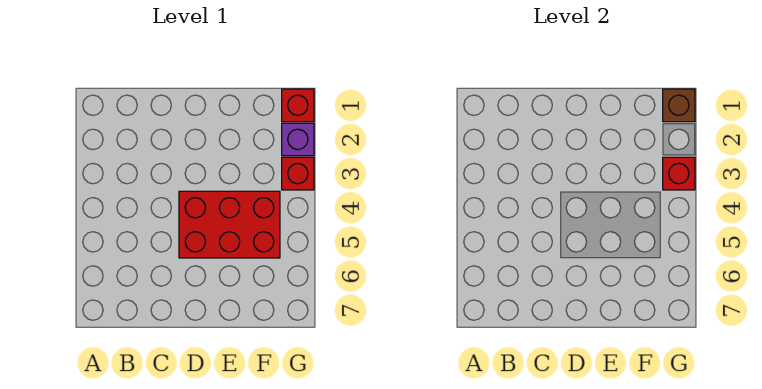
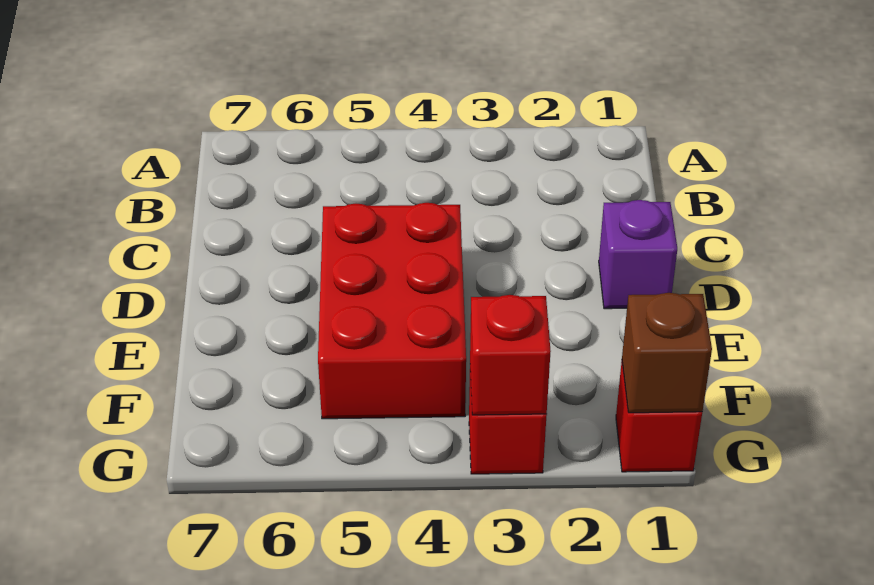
purple brick G2 level 1 -> purple brick D1 level 1

